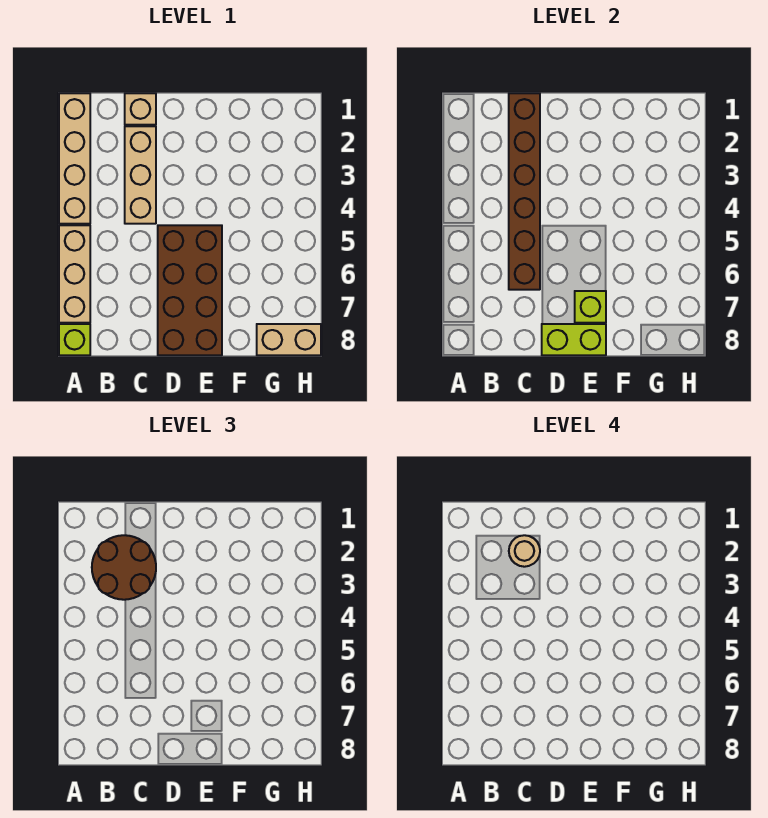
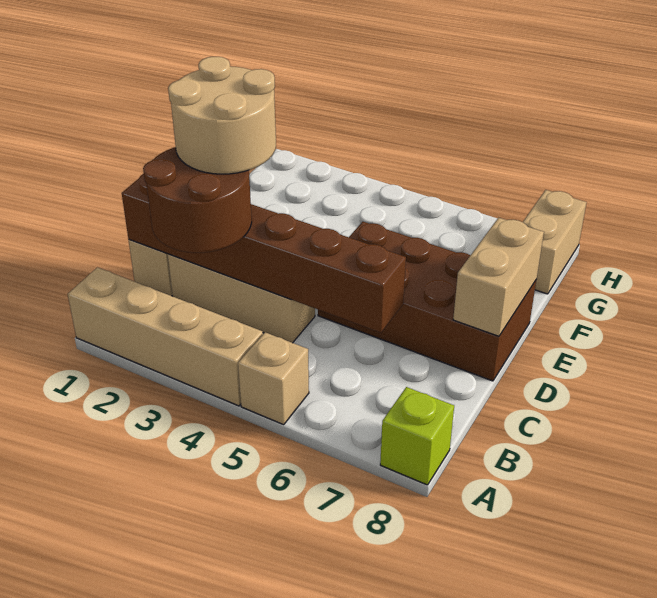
tan brick A5:A7 level 1 -> tan brick A5 level 1
tan round brick C2 level 4 -> tan round brick C2:D3 level 4
lime brick D8:E8 level 2 -> tan brick D8:E8 level 2
lime brick E7 level 2 -> none

